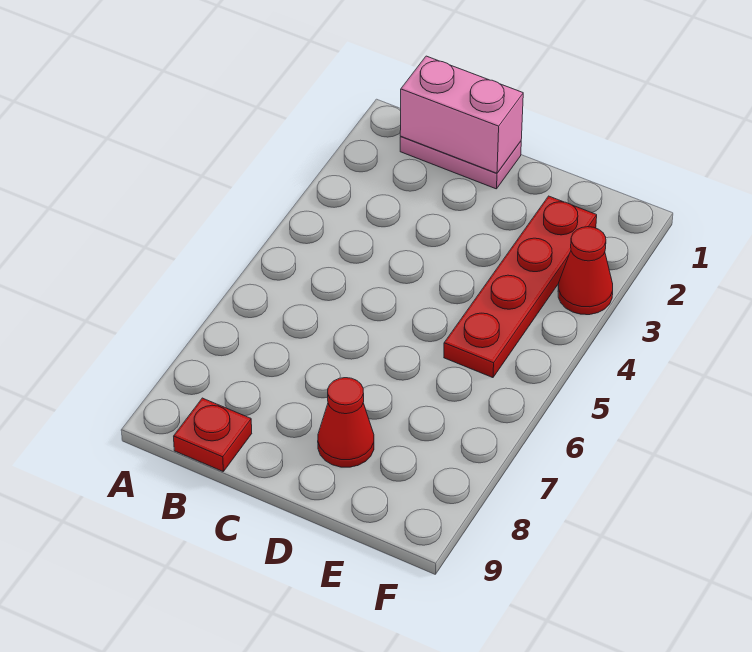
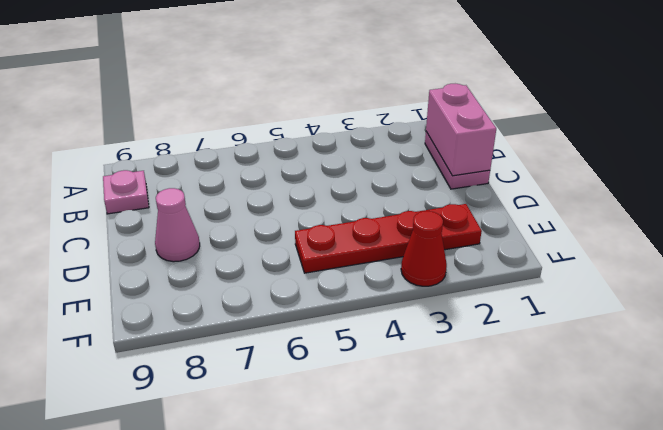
red plate B9 level 1 -> pink plate B9 level 1
red cone D8 level 1 -> pink cone D8 level 1

